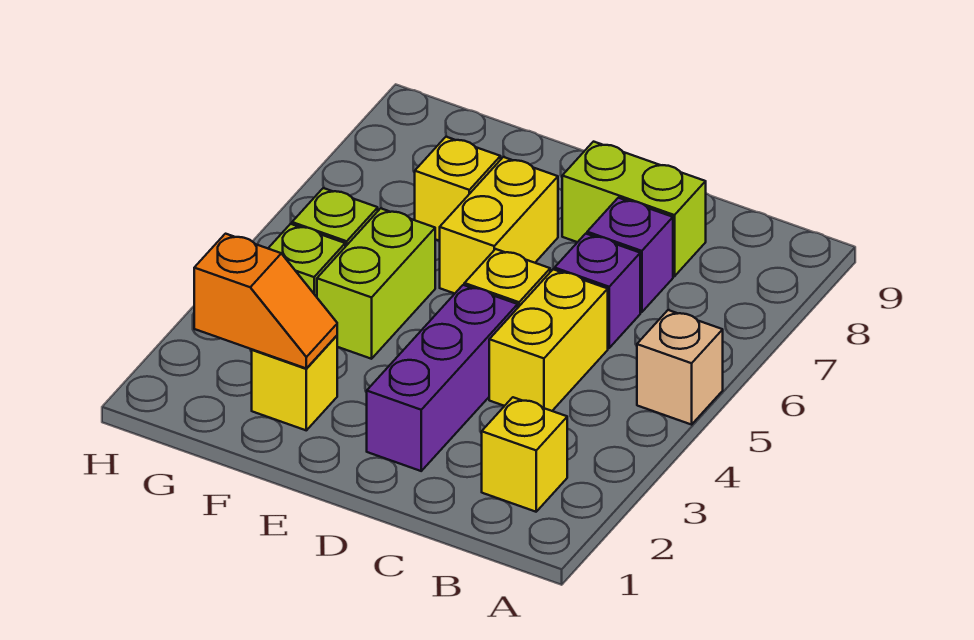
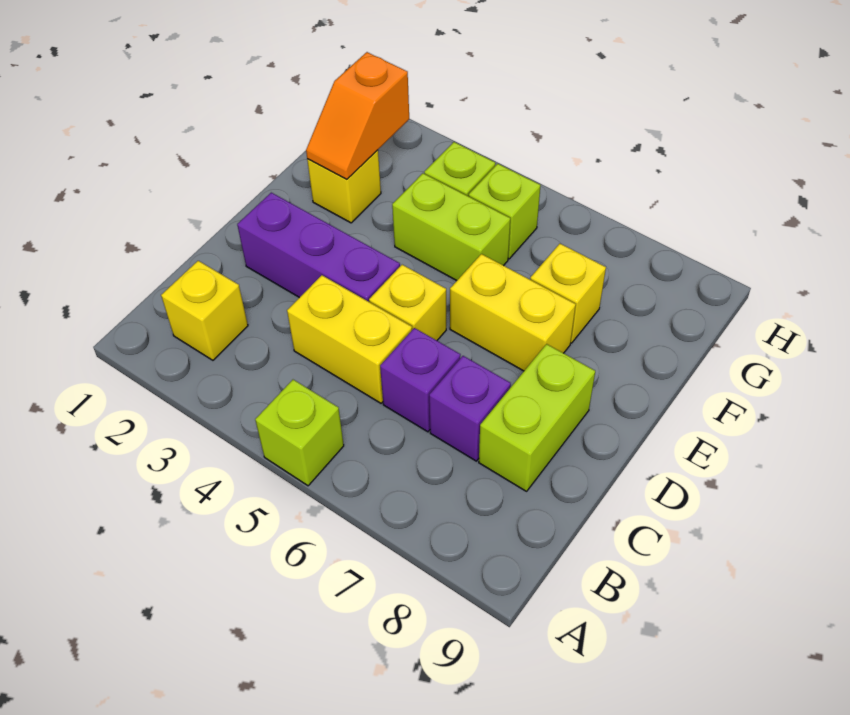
tan brick A5 level 1 -> lime brick A5 level 1

